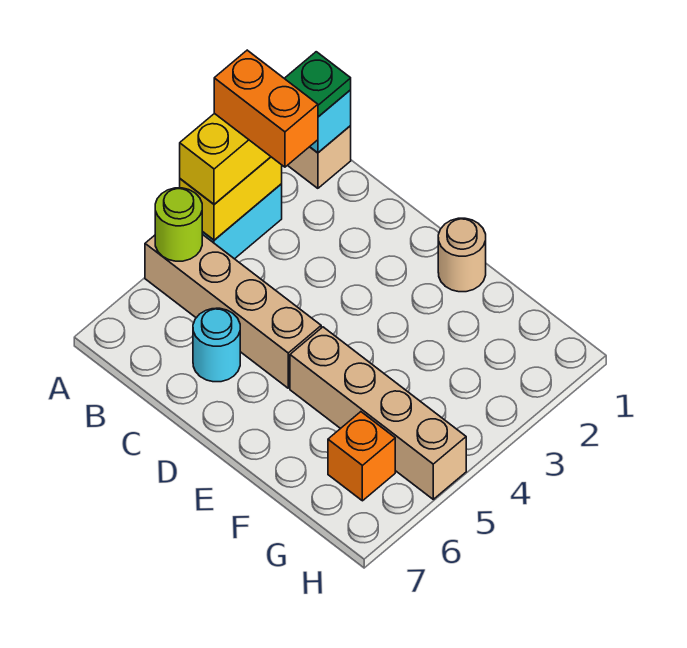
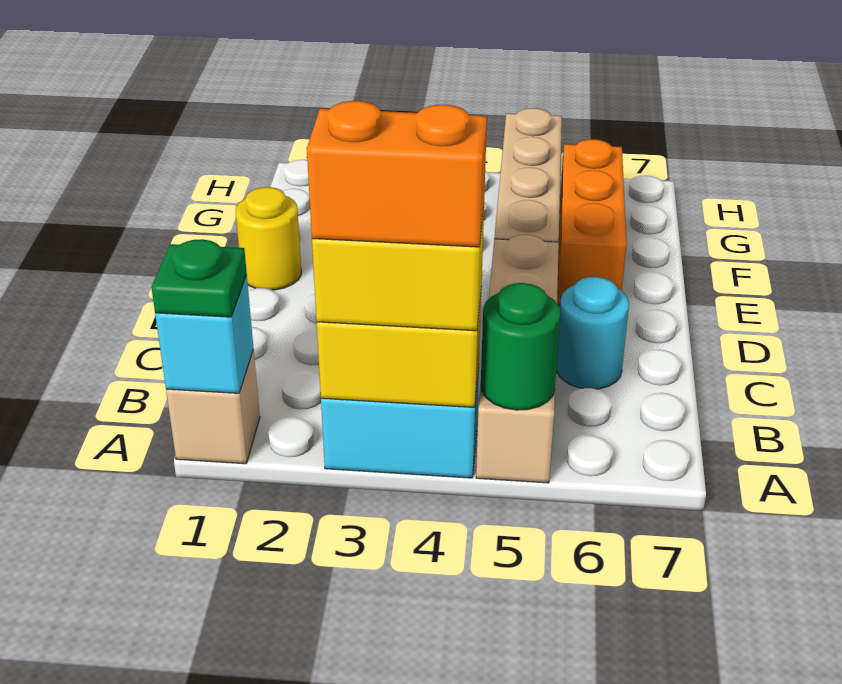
orange brick A3:B3 level 4 -> orange brick A3:A4 level 4
lime round brick A5 level 2 -> green round brick A5 level 2
tan round brick E1 level 1 -> yellow round brick E1 level 1
orange brick G6 level 1 -> orange brick E6:G6 level 1

